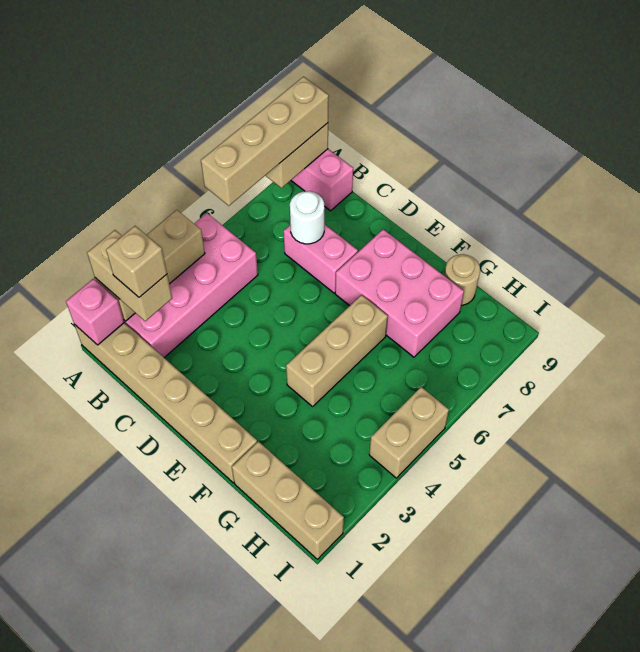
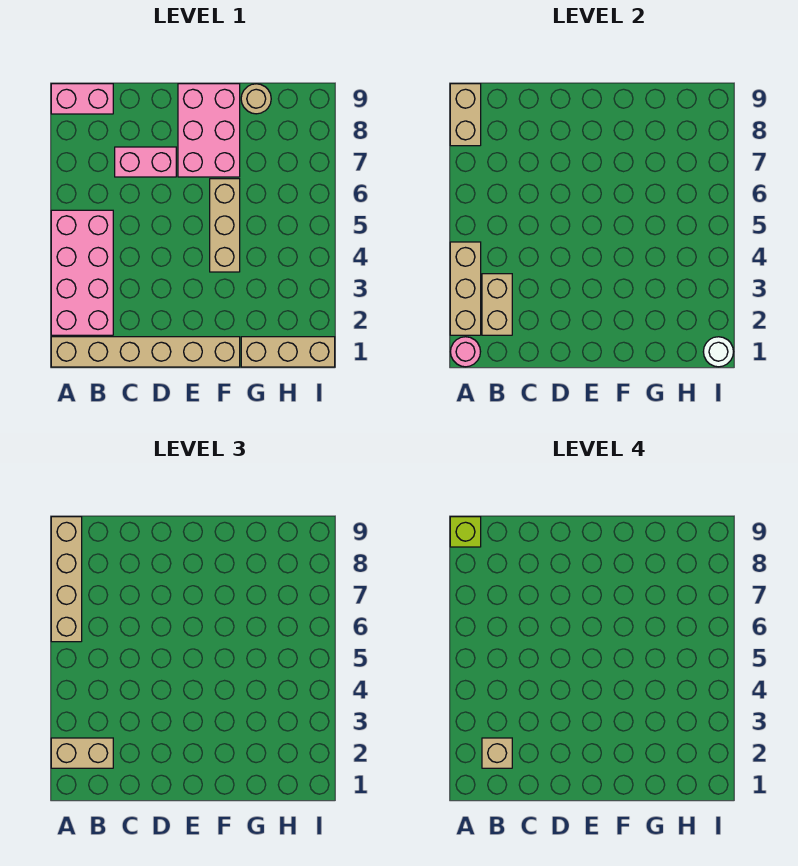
pink brick A1 level 2 -> pink round brick A1 level 2
none -> lime brick A9 level 4
white round brick C7 level 2 -> white round brick I1 level 2
pink brick E7:G8 level 1 -> pink brick E7:F9 level 1
tan brick I4:I5 level 1 -> tan brick B2:B3 level 2

